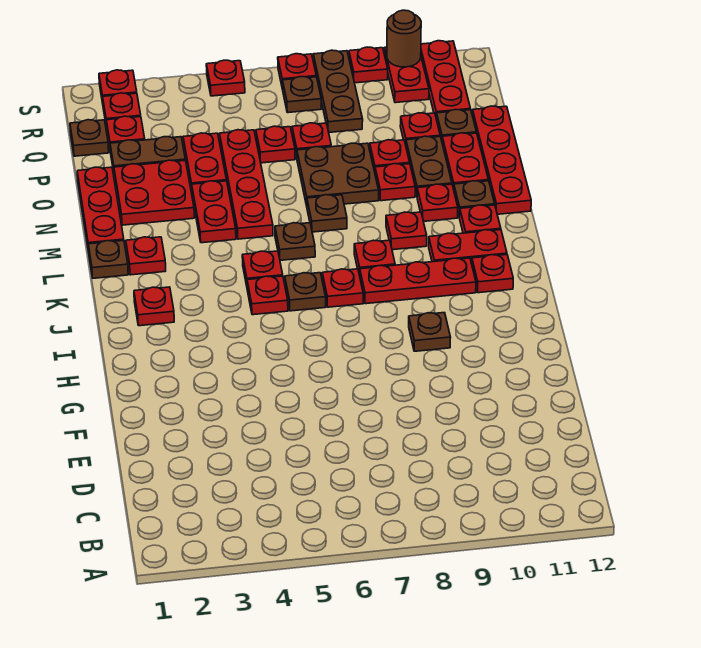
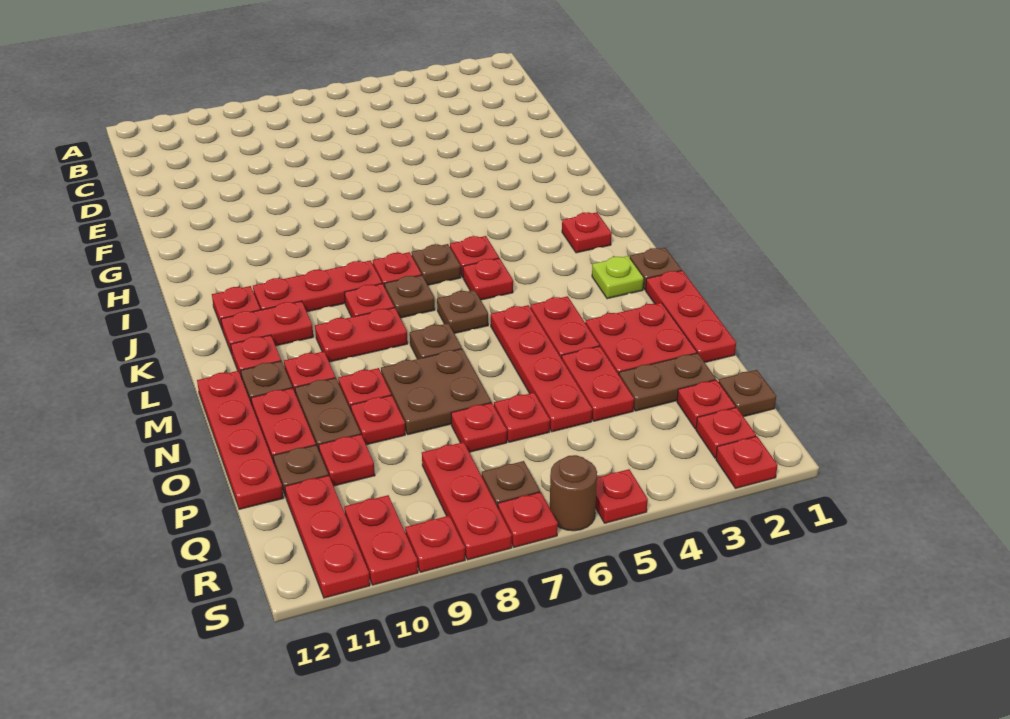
brown plate H9 level 1 -> brown plate K7 level 1
red plate L2 level 1 -> lime plate L2 level 1
red plate L9 level 1 -> red plate L8:L9 level 1
brown plate Q8:S8 level 1 -> red plate Q8:S8 level 1
brown round brick S10 level 2 -> brown round brick S6 level 1

